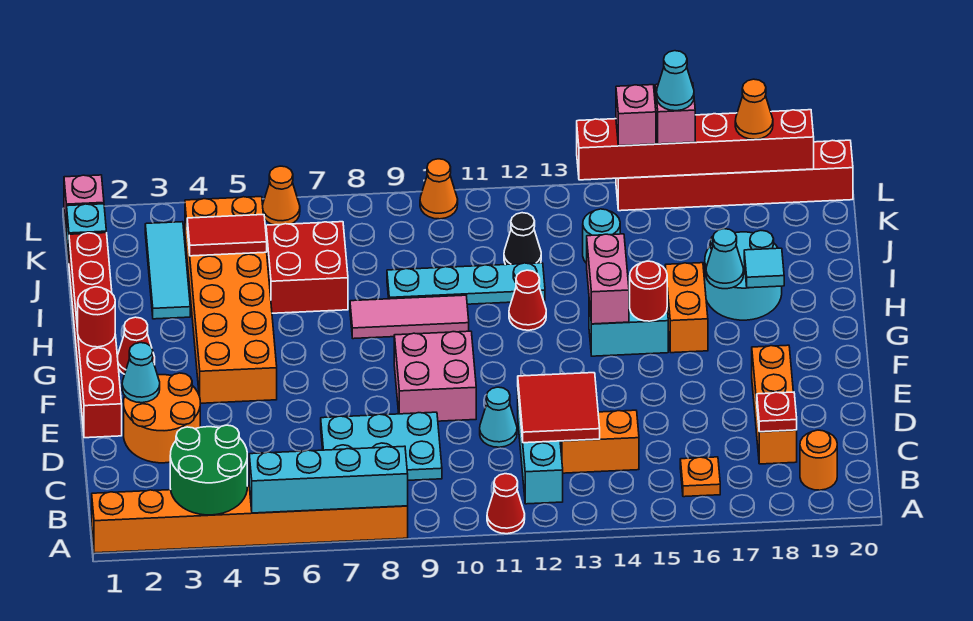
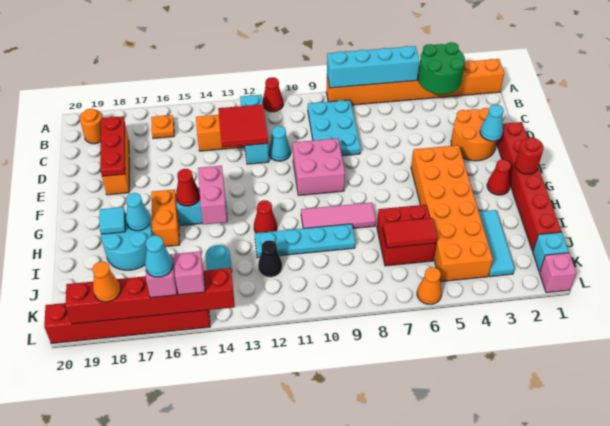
cyan plate C7:D9 level 1 -> cyan plate B8:D9 level 1
red plate C18 level 2 -> red plate C18:E18 level 2
red round brick G15 level 2 -> red cone G15 level 2
red tile J4:J5 level 2 -> red tile J6:J7 level 2
orange cone L10 level 1 -> none

